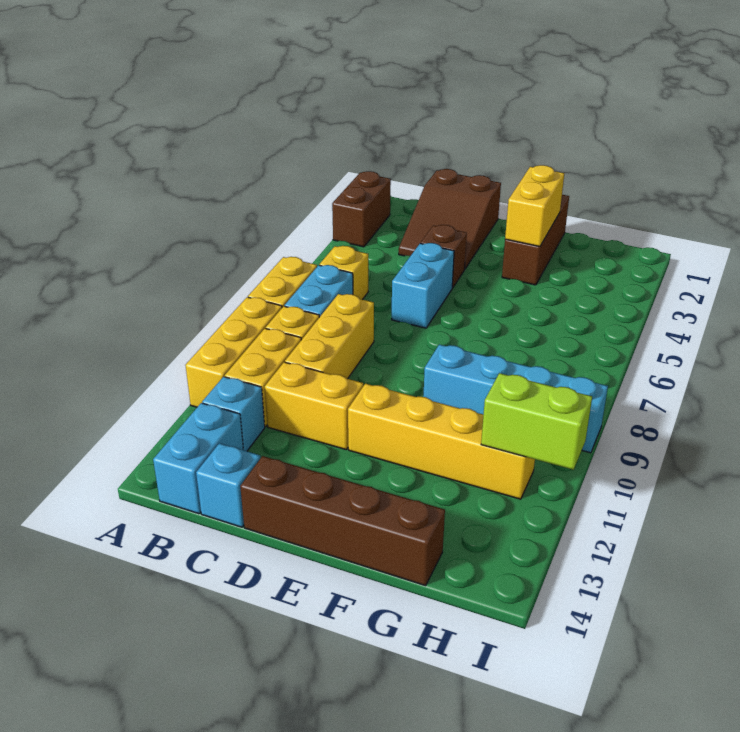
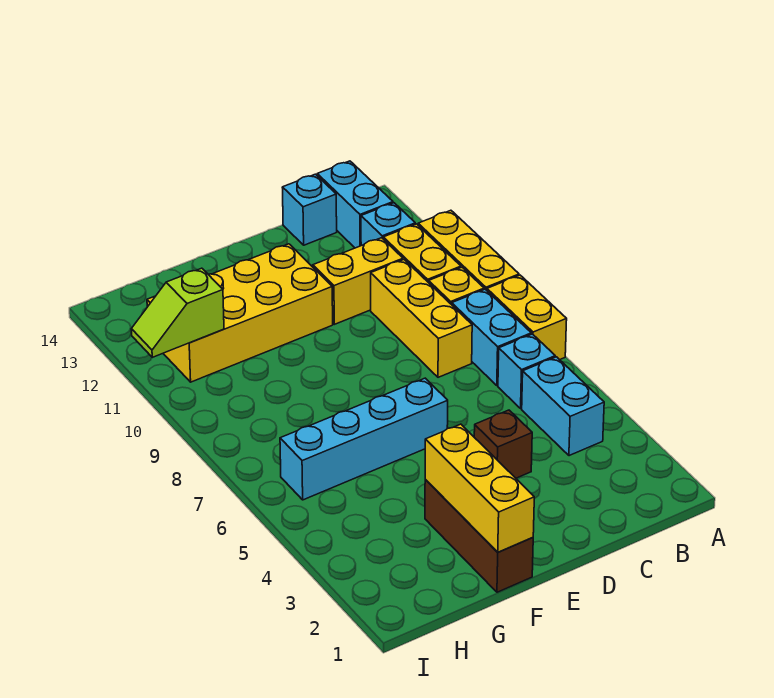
brown brick A2:A3 level 1 -> none
yellow brick B6 level 1 -> cyan brick B6 level 1
brown slope C1:D3 level 1 top 1 -> none
cyan brick D5:D6 level 1 -> cyan brick B4:B5 level 1
brown brick D14:G14 level 1 -> none
yellow brick E11:H11 level 1 -> yellow brick E11:H12 level 1
yellow brick F2:F3 level 2 -> yellow brick F1:F3 level 2
cyan brick F9:I9 level 1 -> cyan brick E6:H6 level 1
lime brick H11:I11 level 2 -> lime slope H11:I11 level 2 top H

